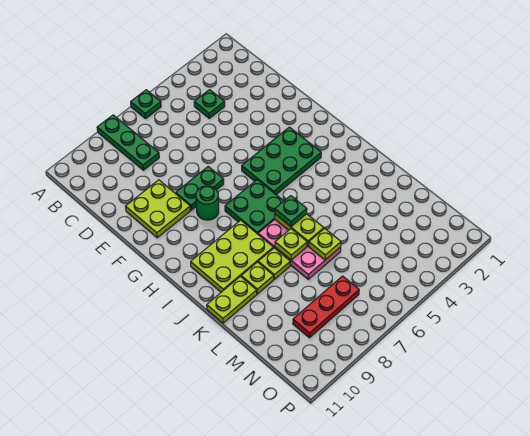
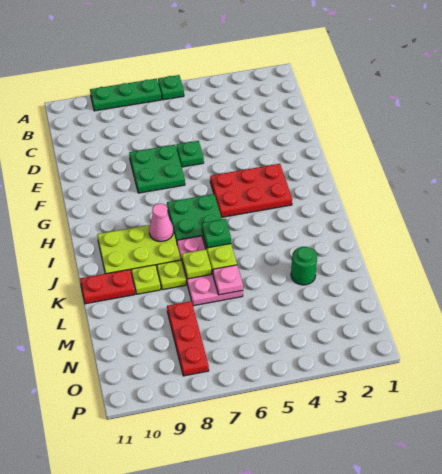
green plate A8:C8 level 1 -> green plate A7:A9 level 1
green plate C4 level 1 -> green plate E6 level 1
lime plate E9:F10 level 1 -> none
green plate F7:F8 level 1 -> green plate E7:F8 level 1
green plate G3:H5 level 1 -> red plate G3:H5 level 1
green round brick G8 level 1 -> green round brick L3 level 1
none -> pink cone I8 level 2
lime plate K10:K11 level 1 -> red plate K10:K11 level 1
lime plate L6 level 2 -> pink plate L6 level 2
red plate N7:N9 level 1 -> red plate M8:O8 level 1

